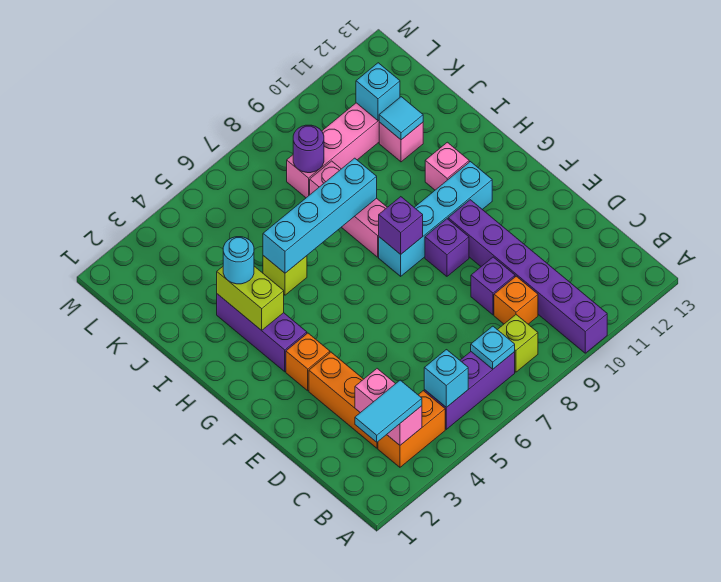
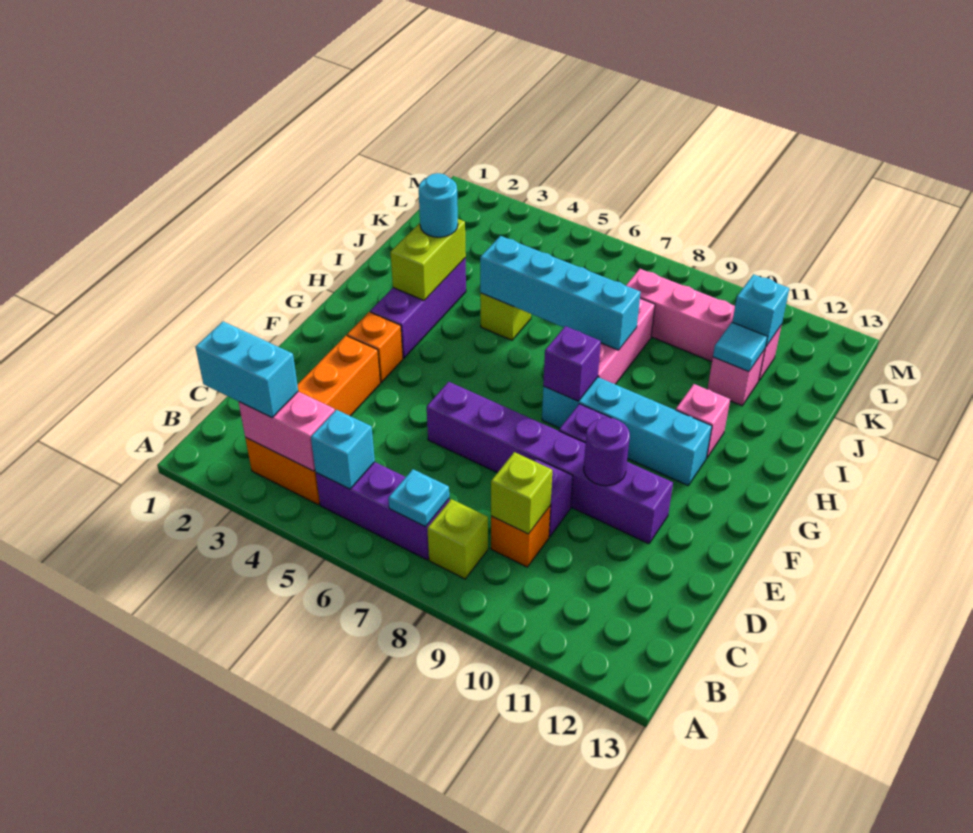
purple brick A10:F10 level 1 -> purple brick E6:E11 level 1
cyan tile B2:B3 level 3 -> cyan brick B2:B3 level 3
pink brick B3:C3 level 2 -> pink brick B3:B4 level 2
none -> lime brick C9 level 2
purple round brick K8 level 2 -> purple round brick E10 level 2

